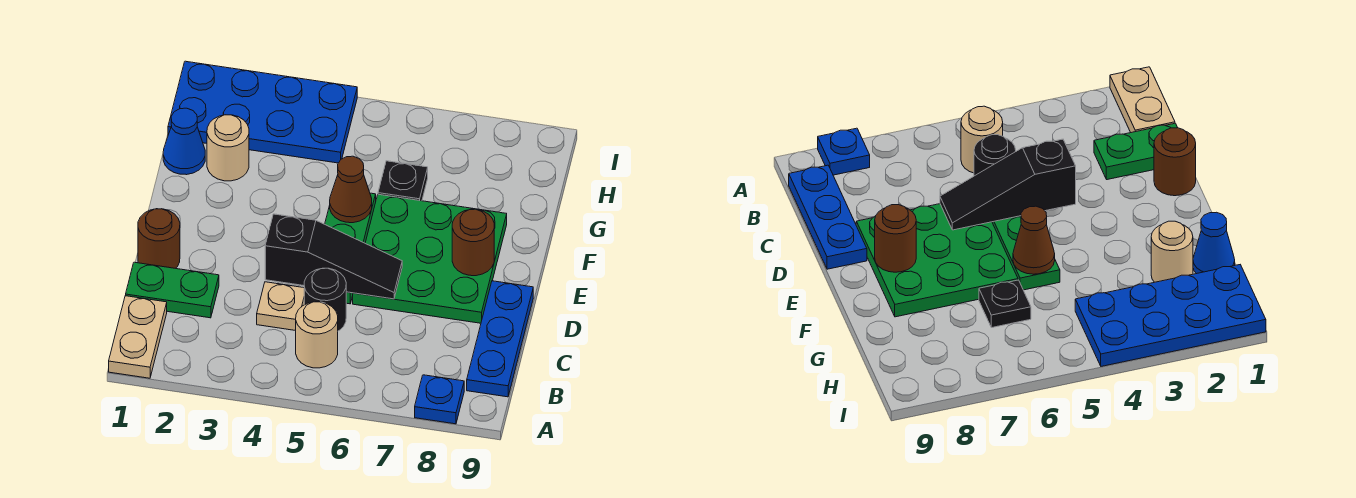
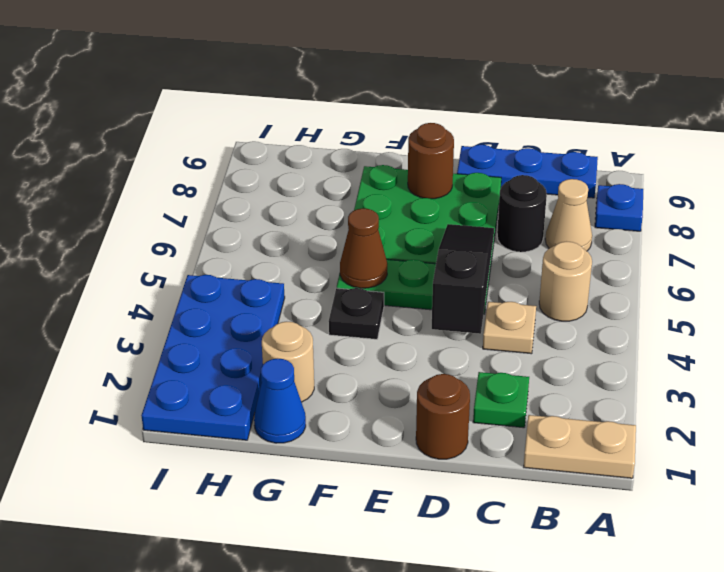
none -> tan cone B7 level 1
green plate C1:C2 level 1 -> green plate C2 level 1
black round brick C5 level 1 -> black round brick C7 level 1
black plate G6 level 1 -> black plate F4 level 1

